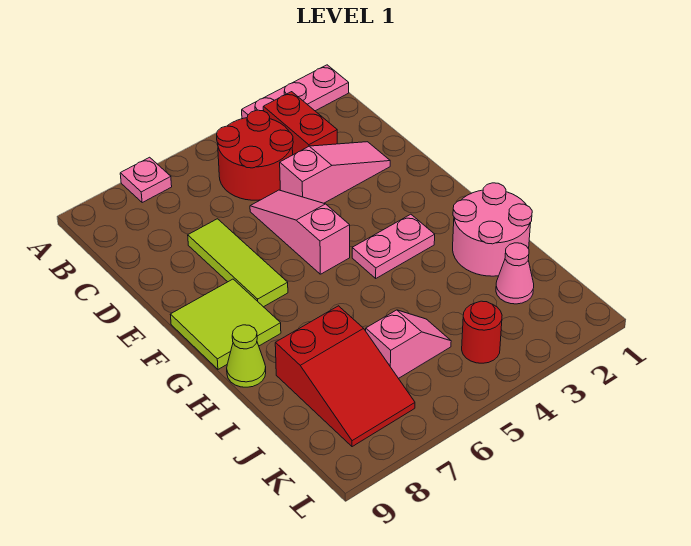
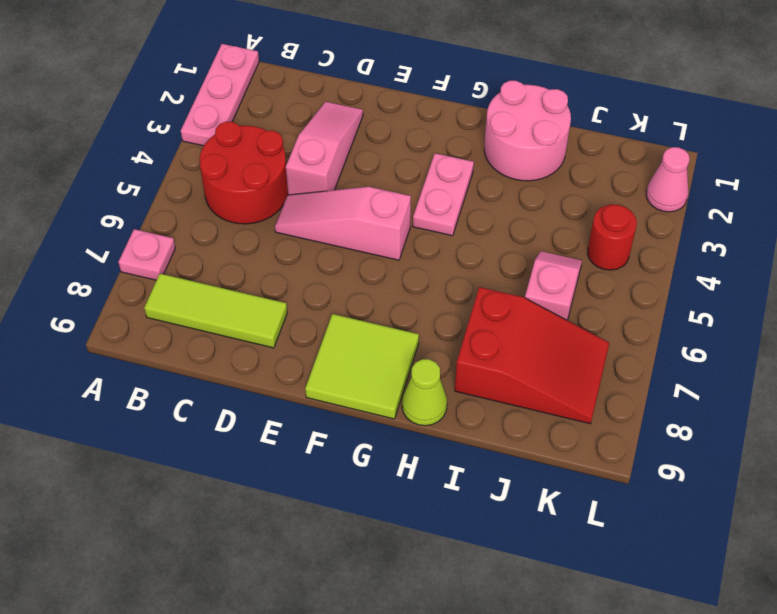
red brick B3:C3 level 1 -> none
lime tile D7:F7 level 1 -> lime tile B8:D8 level 1
pink cone J2 level 1 -> pink cone L2 level 1

